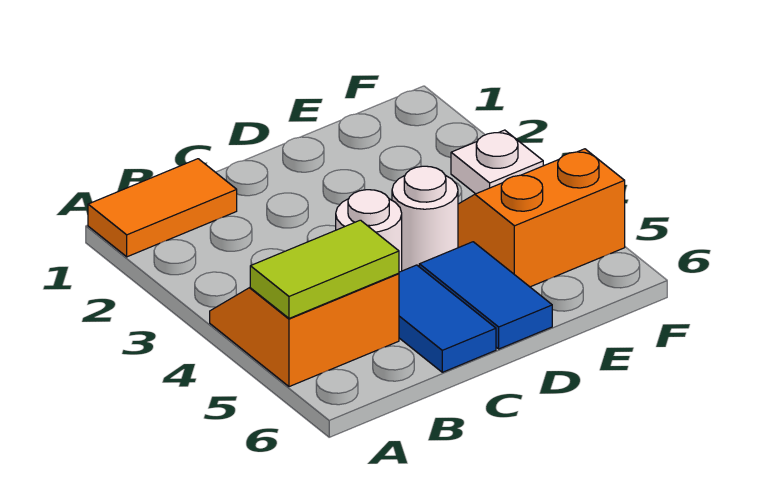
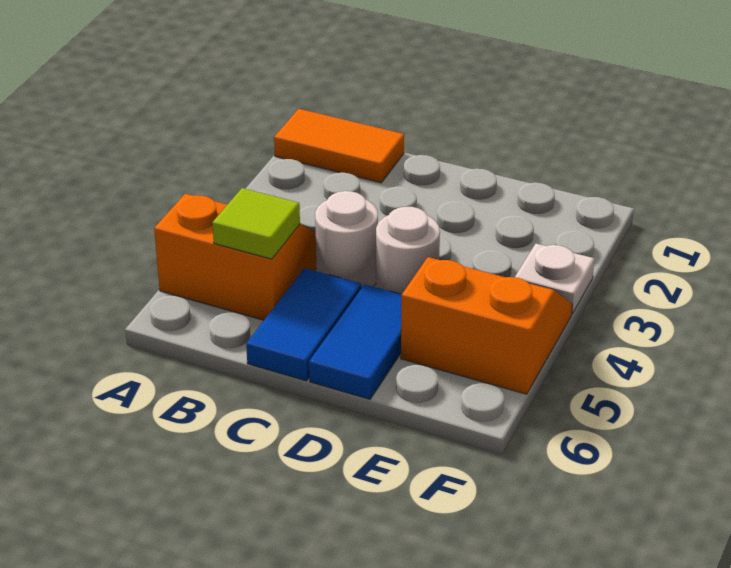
lime tile A5:B5 level 2 -> lime tile B5 level 2

